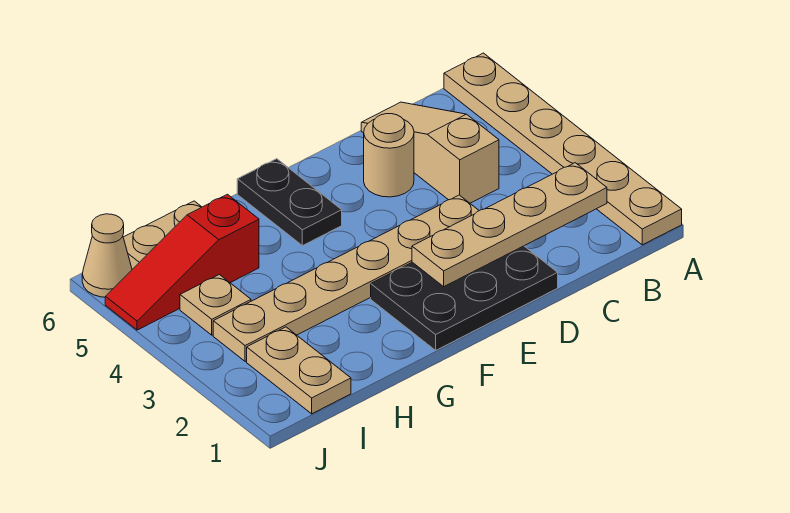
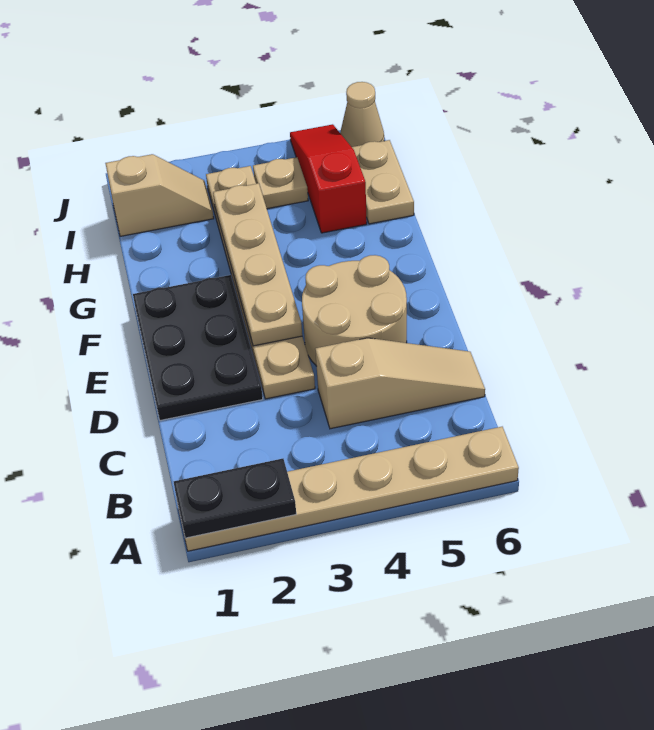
tan plate B2:E2 level 2 -> tan plate E3:H3 level 2
tan round brick D5 level 1 -> tan round brick D4:E5 level 1
black plate F5:F6 level 1 -> black plate A1:A2 level 2
tan plate I1:I2 level 1 -> tan slope I1:I2 level 1 top 1

